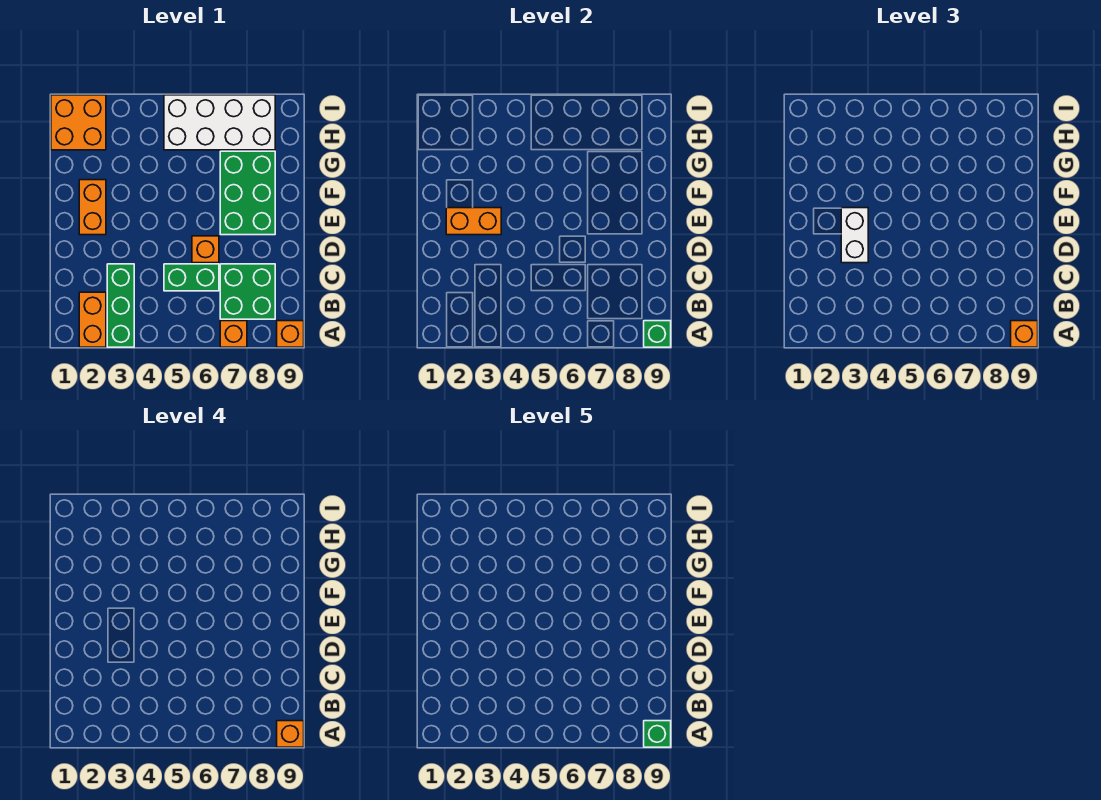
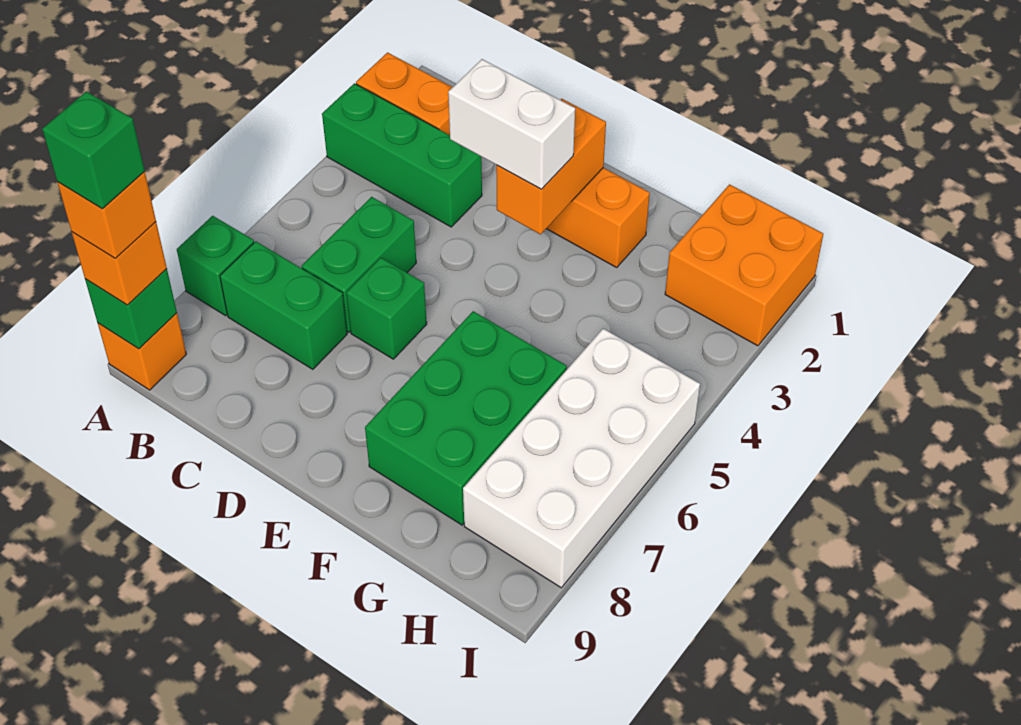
orange brick A7 level 1 -> green brick A7 level 1
green brick B7:C8 level 1 -> green brick B7:C7 level 1
orange brick D6 level 1 -> green brick D6 level 1
green brick E7:G8 level 1 -> green brick F6:G8 level 1

